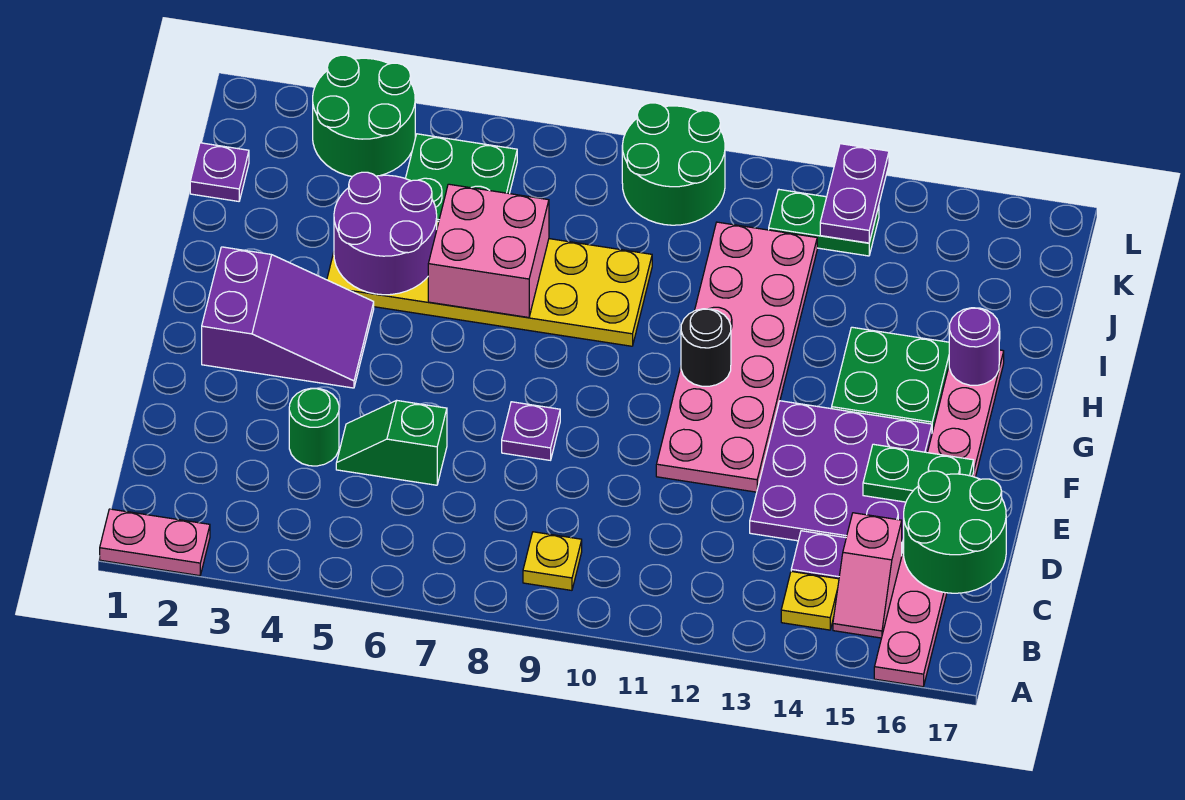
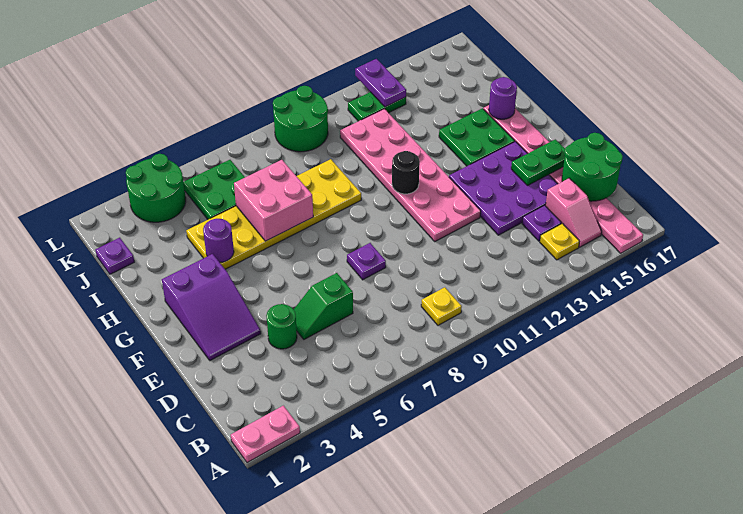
purple slope F2:G4 level 1 top 2 -> purple slope E2:G3 level 1 top G
purple round brick H4:I5 level 2 -> purple round brick H4 level 2

